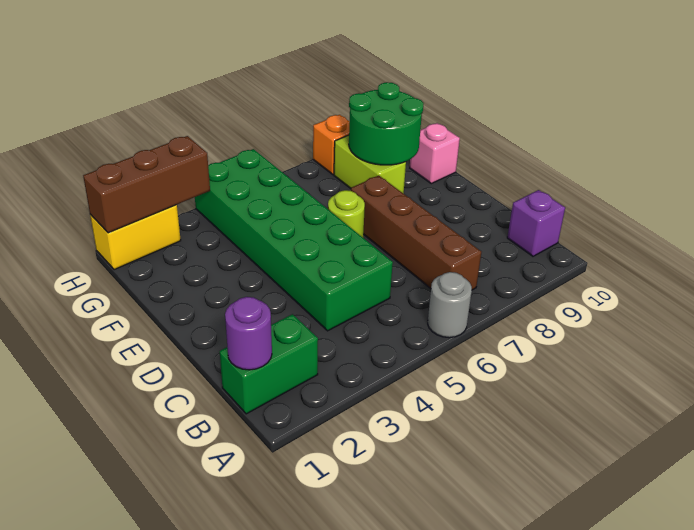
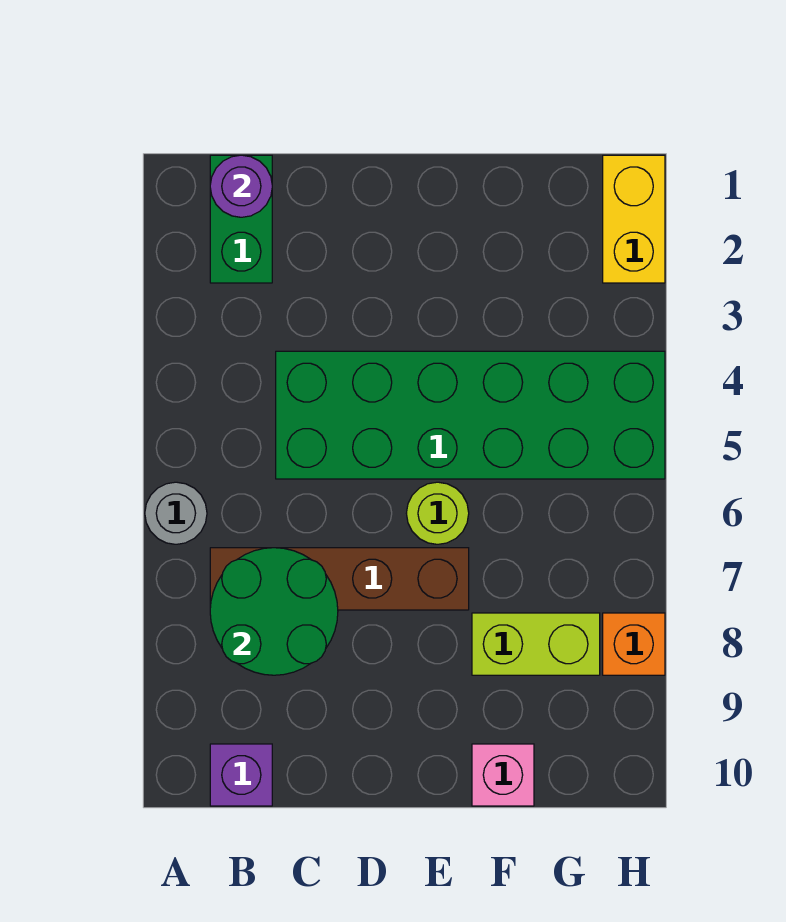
green round brick F8:G9 level 2 -> green round brick B7:C8 level 2
brown brick H1:H3 level 2 -> none

